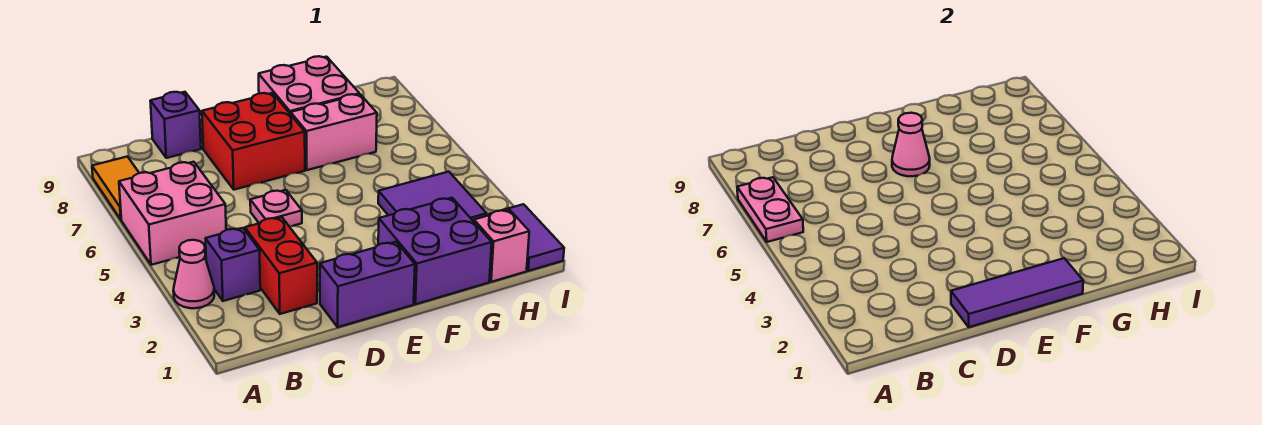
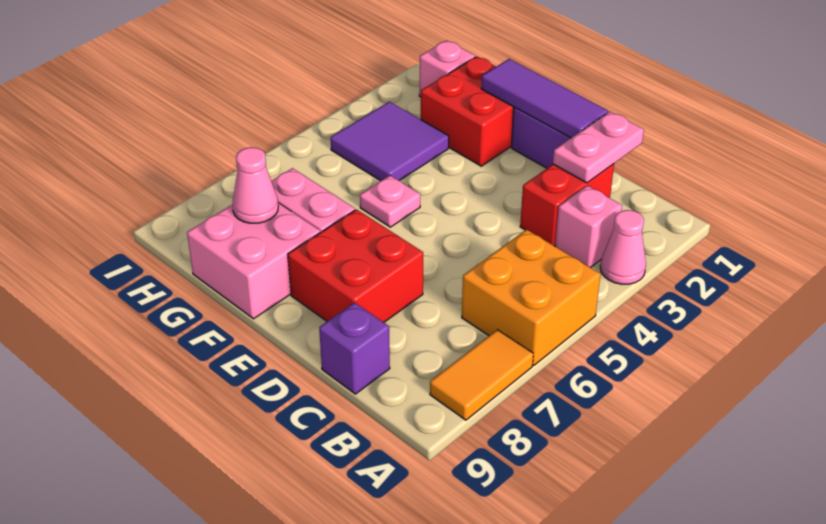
pink brick A5:B6 level 1 -> orange brick A5:B6 level 1
pink plate A6:A7 level 2 -> pink plate C1:C2 level 2
purple brick B3 level 1 -> pink brick B3 level 1
pink plate D5 level 1 -> pink plate F5 level 1
pink cone E7 level 2 -> pink cone G8 level 2
purple brick F1:G2 level 1 -> red brick F1:G2 level 1
purple tile I1:I2 level 1 -> none

